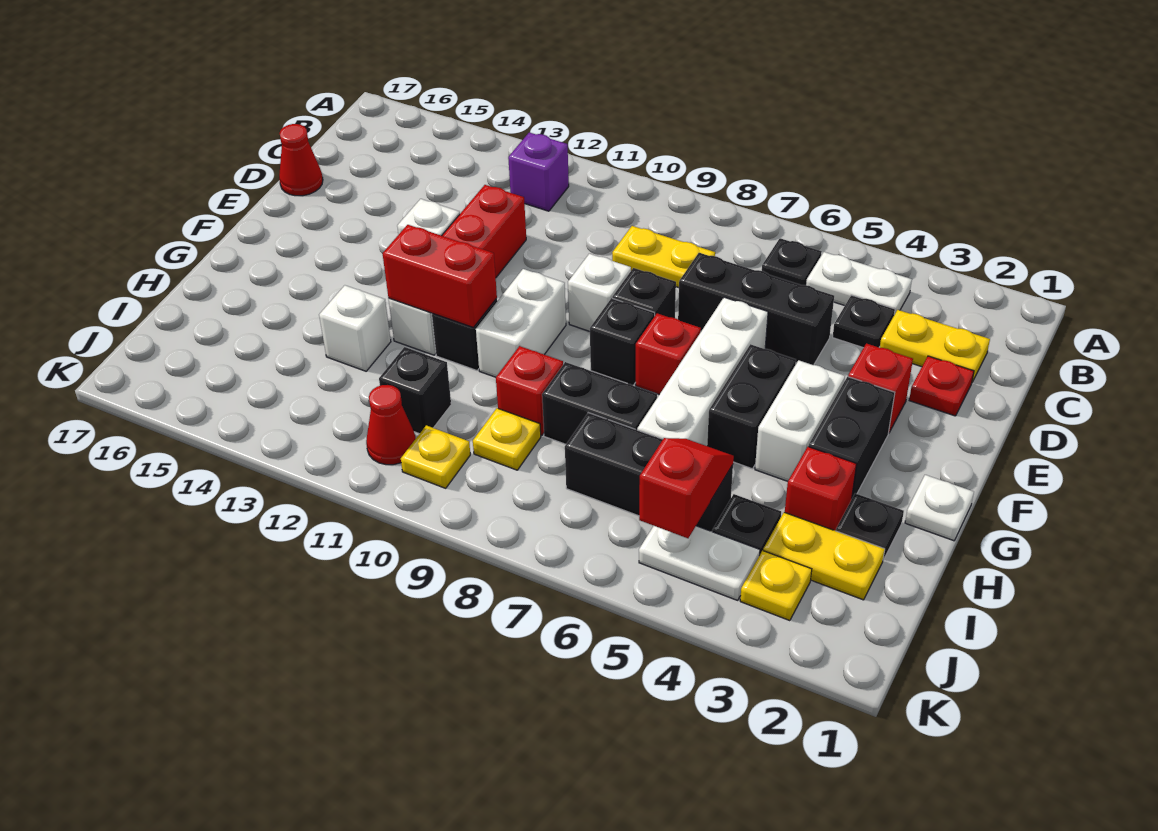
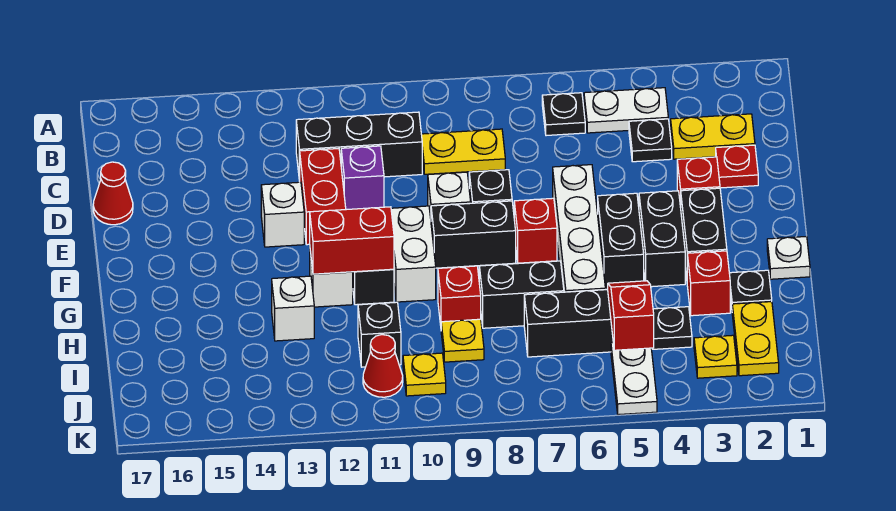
purple brick B12 level 1 -> purple brick D11 level 1
black brick D5:D7 level 1 -> black brick C10:C12 level 1
white brick F4:G4 level 1 -> black brick F4:G4 level 1
black brick F8 level 1 -> black brick F8:F9 level 1
yellow plate I2:I3 level 1 -> yellow plate I2:J2 level 1
white plate J4:J5 level 1 -> white plate J5:K5 level 1

